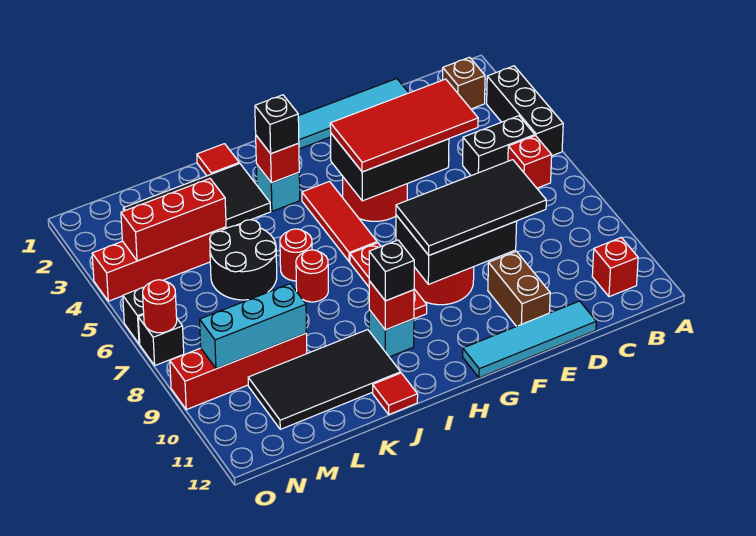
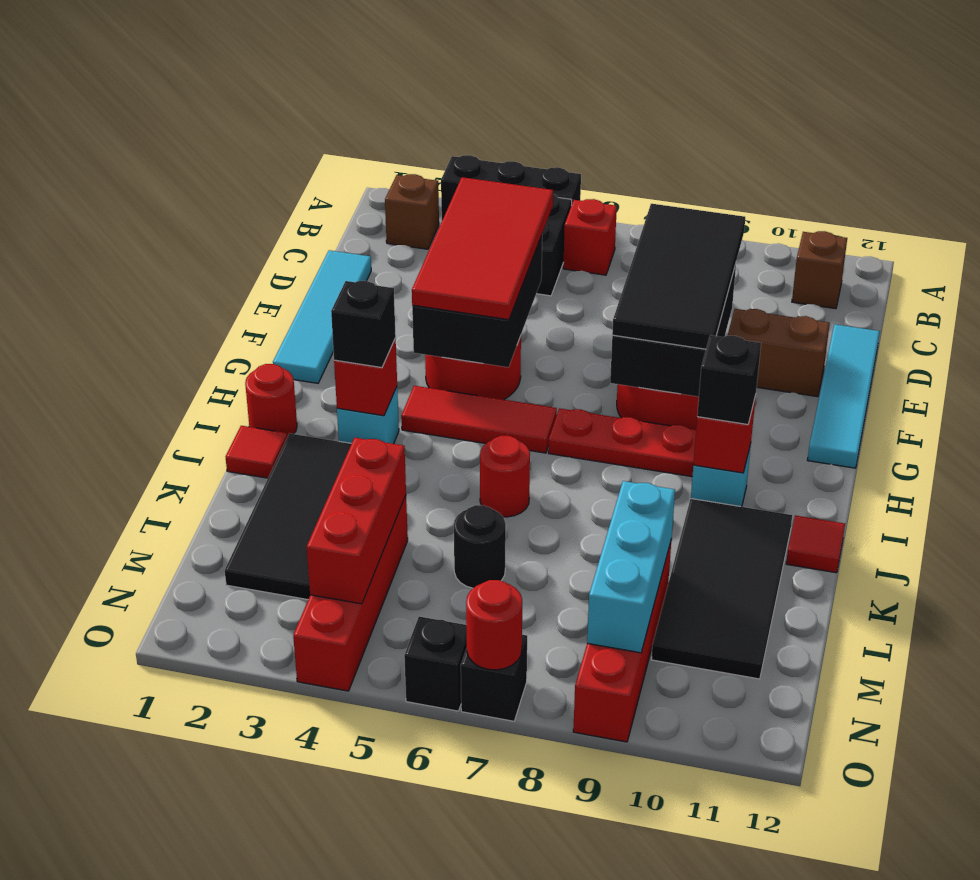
red brick B11 level 1 -> brown brick B11 level 1
red round brick J7 level 1 -> red round brick I1 level 1
black round brick K5:L6 level 1 -> black round brick L6 level 1

